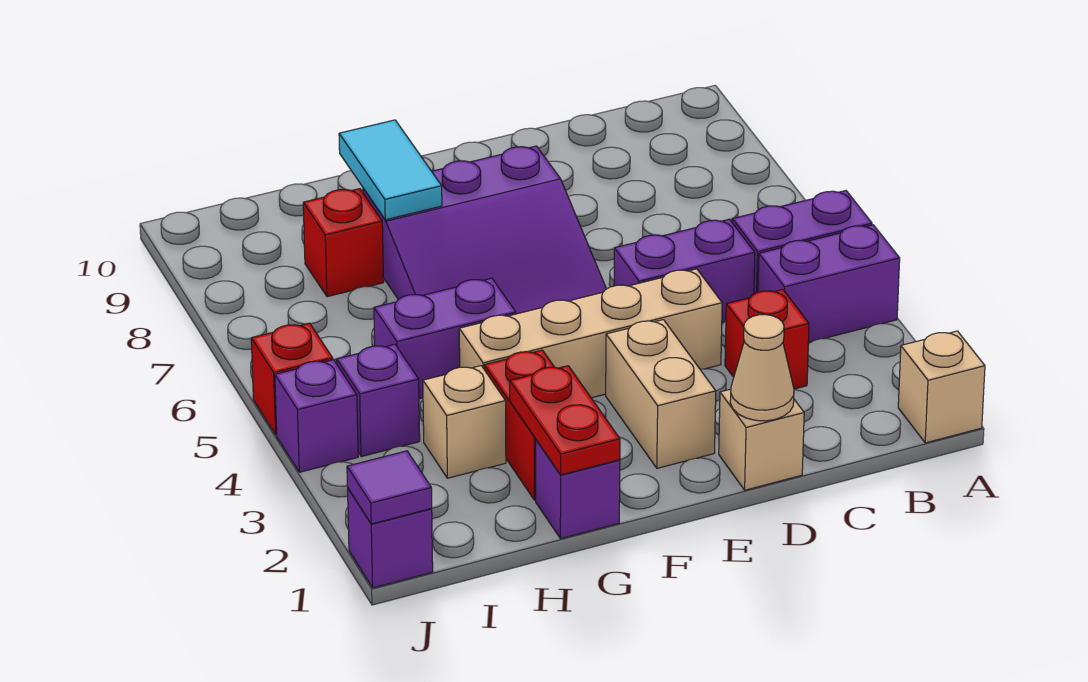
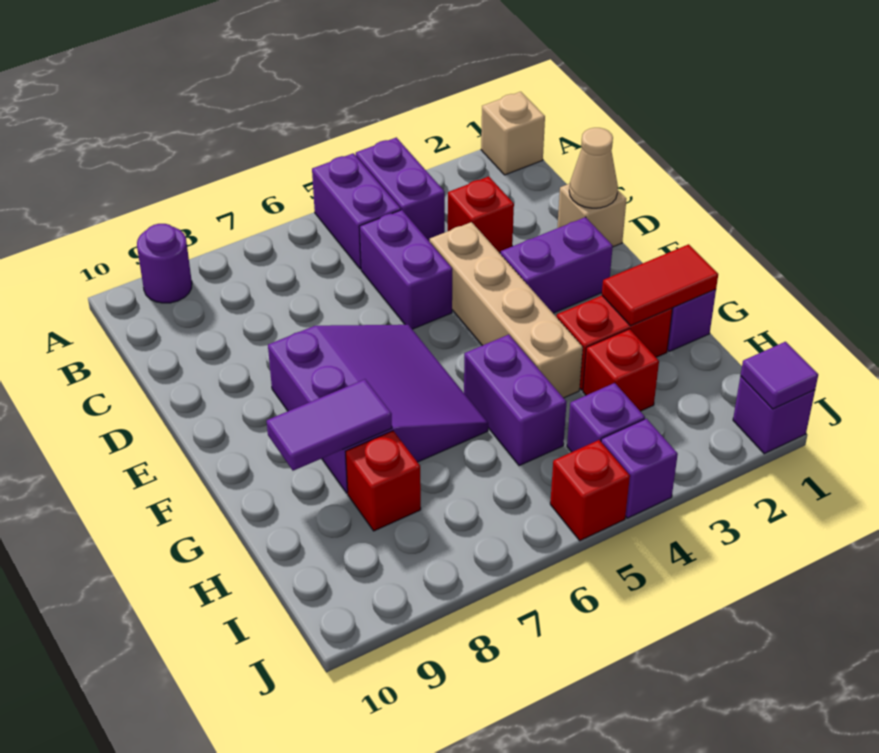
none -> purple round brick A9 level 1
tan brick E2:E3 level 1 -> purple brick E2:E3 level 1
red plate G1:G2 level 2 -> red tile G1:G2 level 2
cyan tile G8:G9 level 2 -> purple tile G8:G9 level 2
tan brick H3 level 1 -> red brick H3 level 1

